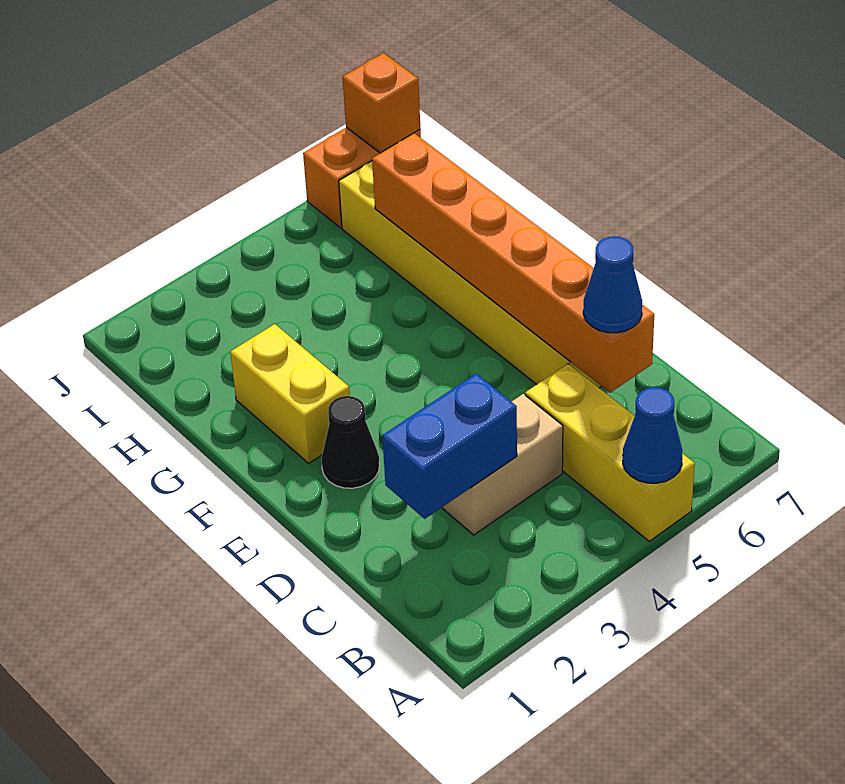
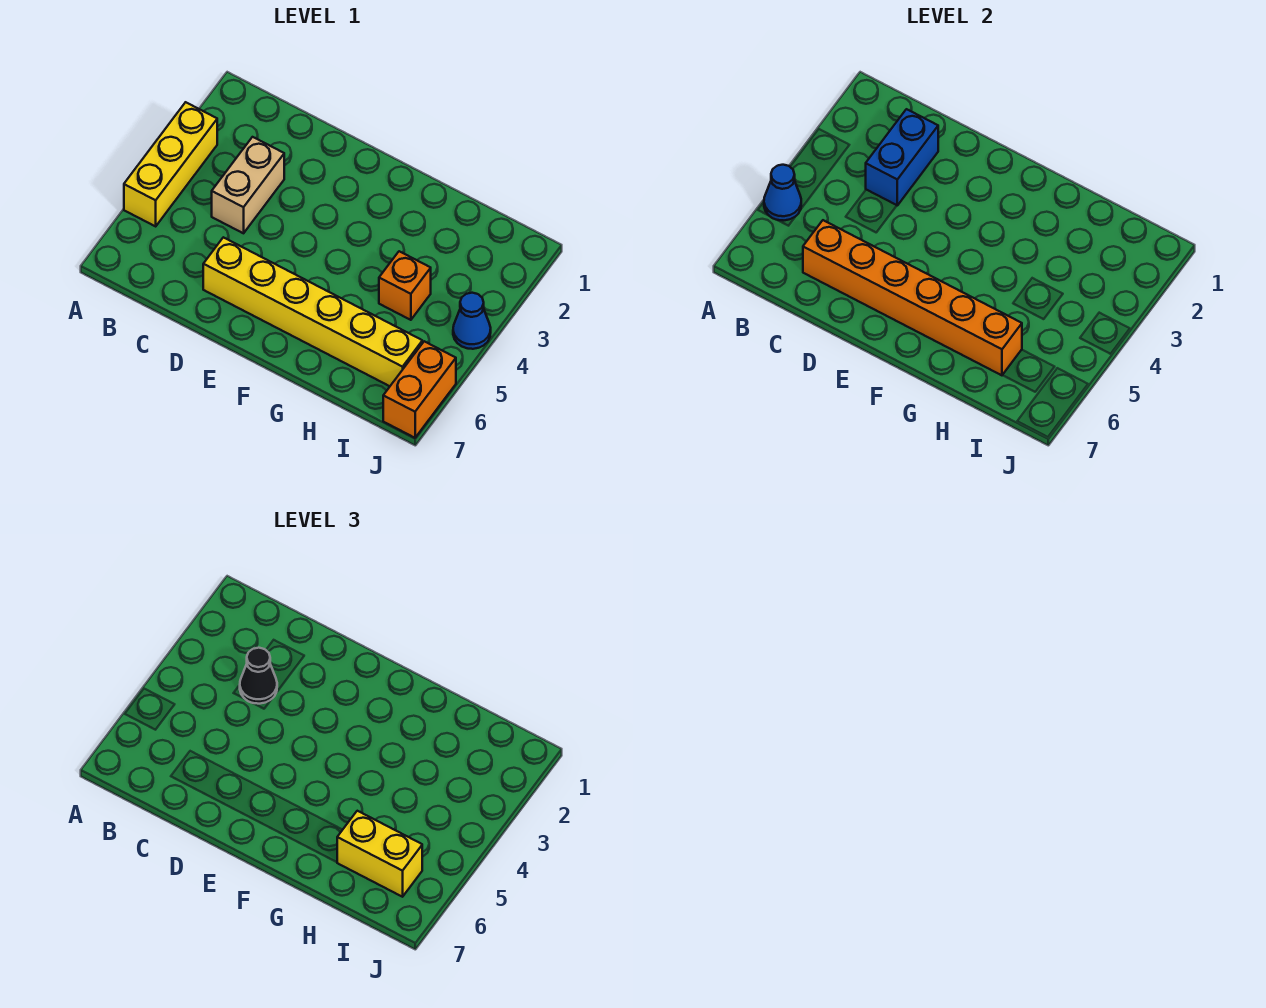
yellow brick A5:C5 level 1 -> yellow brick A3:A5 level 1
blue cone C6 level 3 -> blue cone J4 level 1
black cone E2 level 1 -> black cone C3 level 3
yellow brick F2:G2 level 1 -> yellow brick H6:I6 level 3
orange brick J7 level 2 -> orange brick H4 level 1

